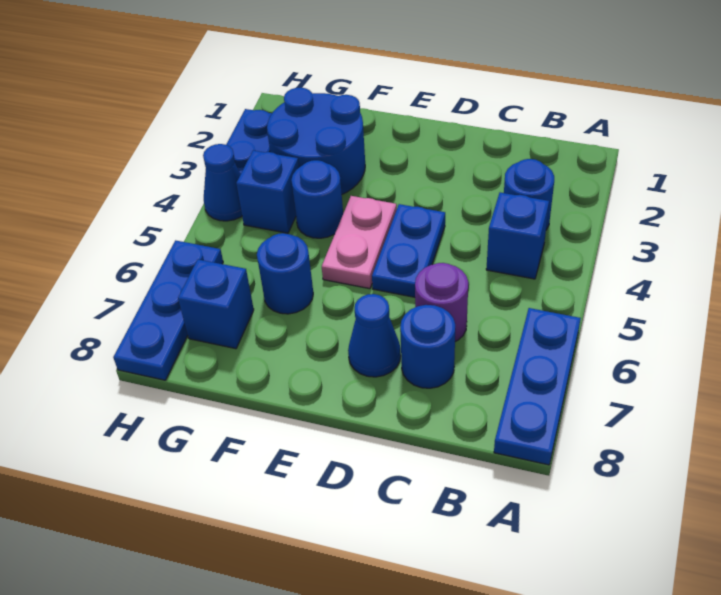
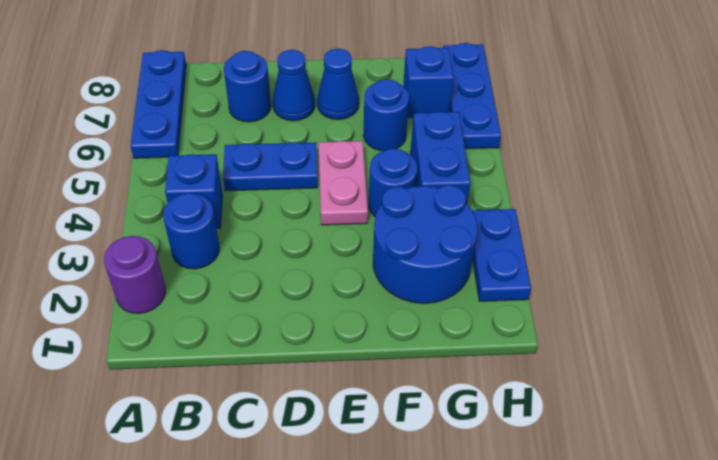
purple round brick C6 level 1 -> purple round brick A2 level 1
blue plate D4:D5 level 1 -> blue plate C5:D5 level 1
blue brick G4 level 1 -> blue brick G4:G5 level 1
blue cone H4 level 1 -> blue cone E7 level 1

